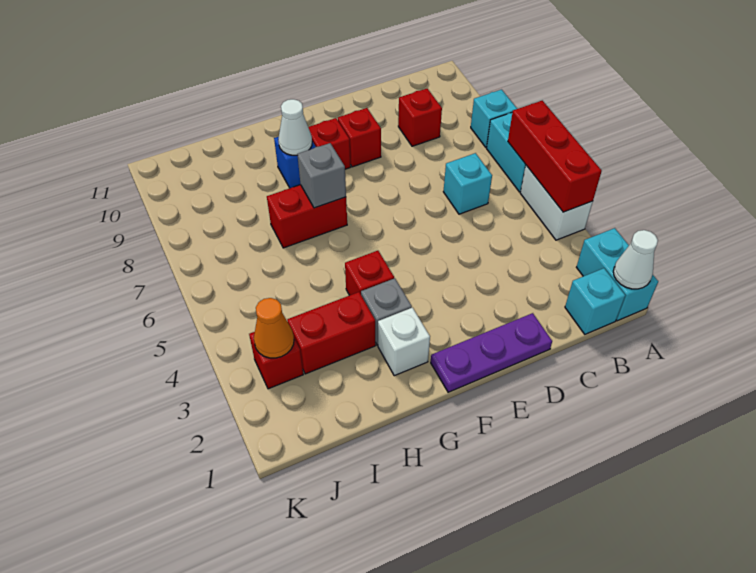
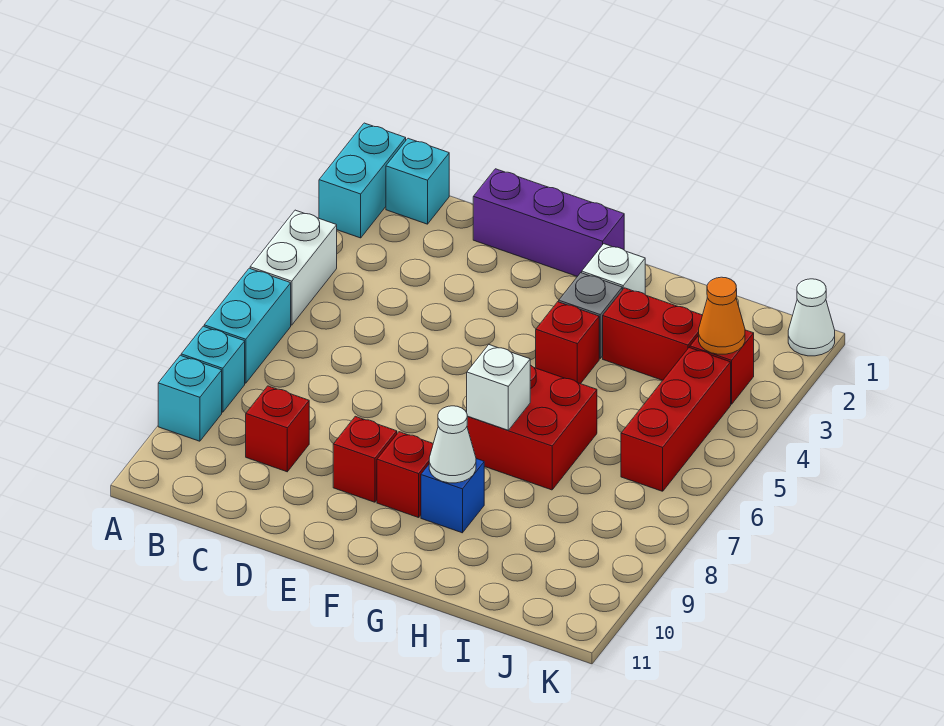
white cone A1 level 2 -> white cone K1 level 1
red brick A4:A6 level 2 -> red brick J4:J6 level 1
cyan brick C6 level 1 -> cyan brick A9 level 1
purple plate D1:F1 level 1 -> purple brick D1:F1 level 1
red brick G7:H7 level 1 -> red brick G6:H7 level 1
grey brick G7 level 2 -> white brick G7 level 2

